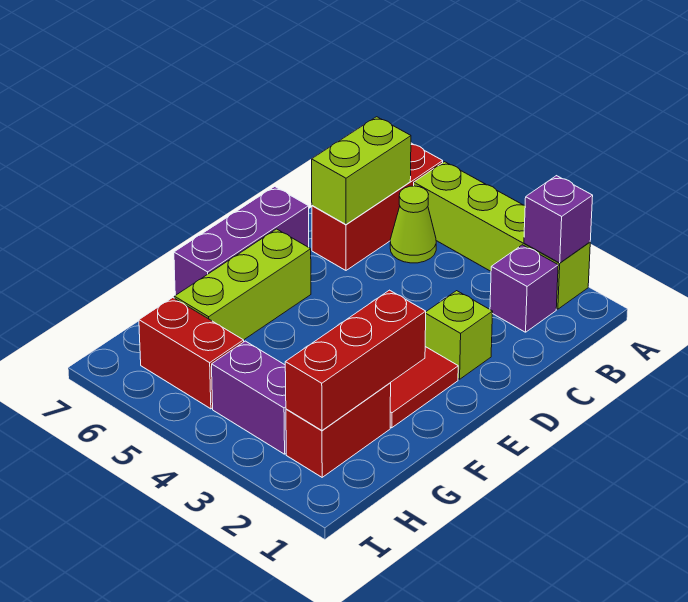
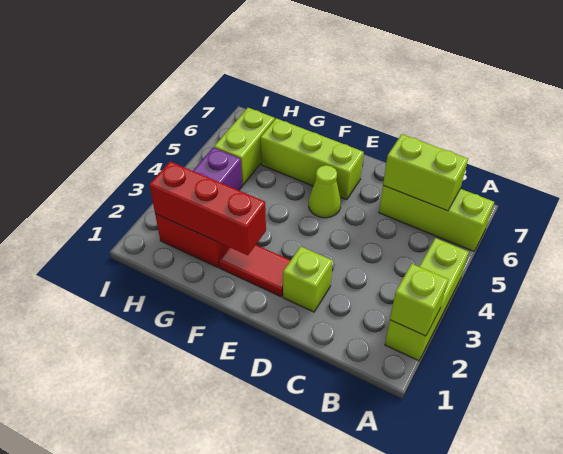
lime brick A2:A5 level 1 -> lime brick A2:A4 level 1
purple brick A2 level 2 -> lime brick A2 level 2
red brick A6:C6 level 1 -> lime brick A6:C6 level 1
purple brick B2 level 1 -> none
lime cone B5 level 1 -> lime cone E5 level 1
purple brick D7:F7 level 1 -> none
red brick H5:H6 level 1 -> lime brick H5:H6 level 1

